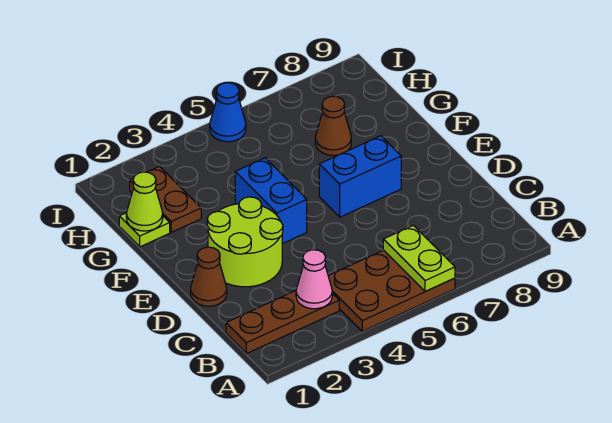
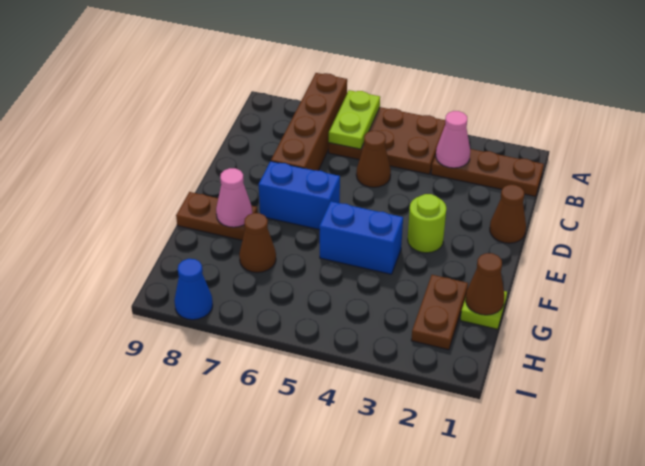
none -> brown brick A7:D7 level 1
none -> brown cone C5 level 1
lime round brick D2:E3 level 1 -> lime round brick E3 level 1
blue brick E4:F4 level 1 -> blue brick F4:F5 level 1
none -> brown plate F8:F9 level 1
none -> pink cone F8 level 2
lime cone G1 level 2 -> brown cone G1 level 2
blue cone I5 level 1 -> blue cone I8 level 1

